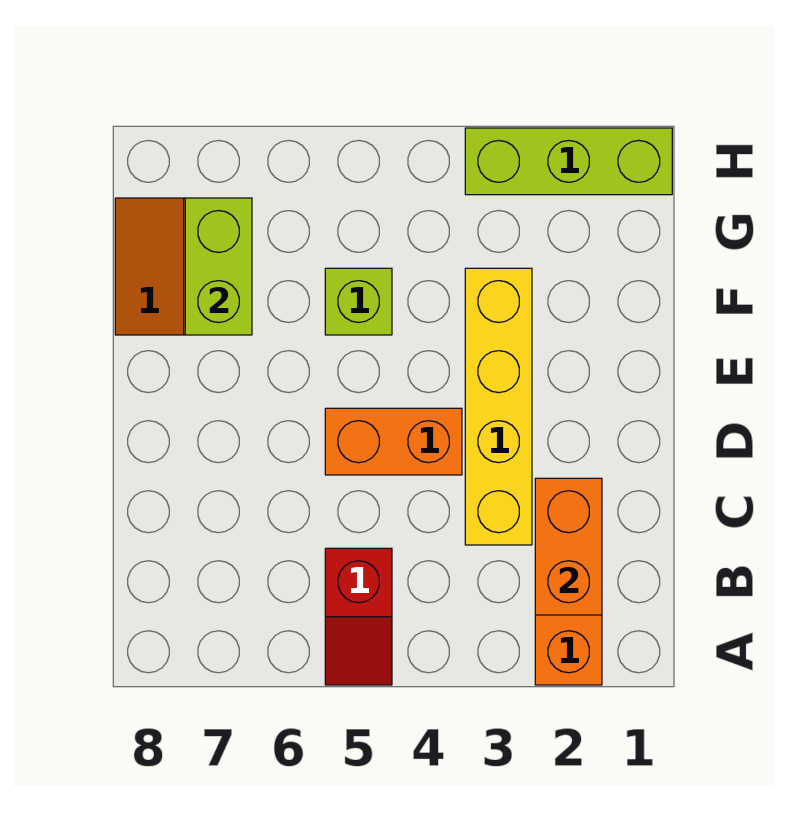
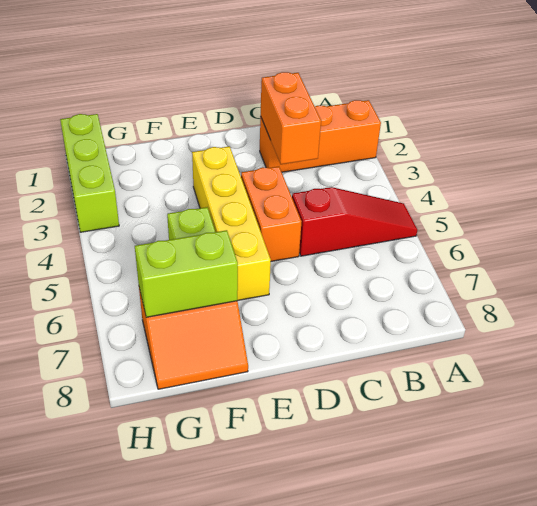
red slope A5:B5 level 1 top B -> red slope A5:C5 level 1 top C
orange brick B2:C2 level 2 -> orange brick C2:C3 level 2
yellow brick C3:F3 level 1 -> yellow brick E3:E6 level 1

